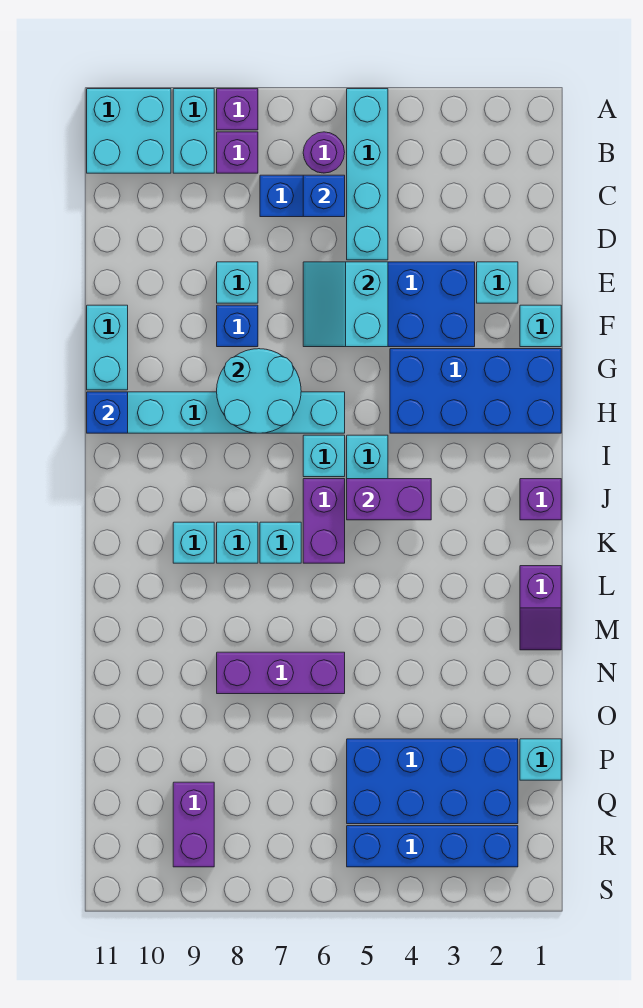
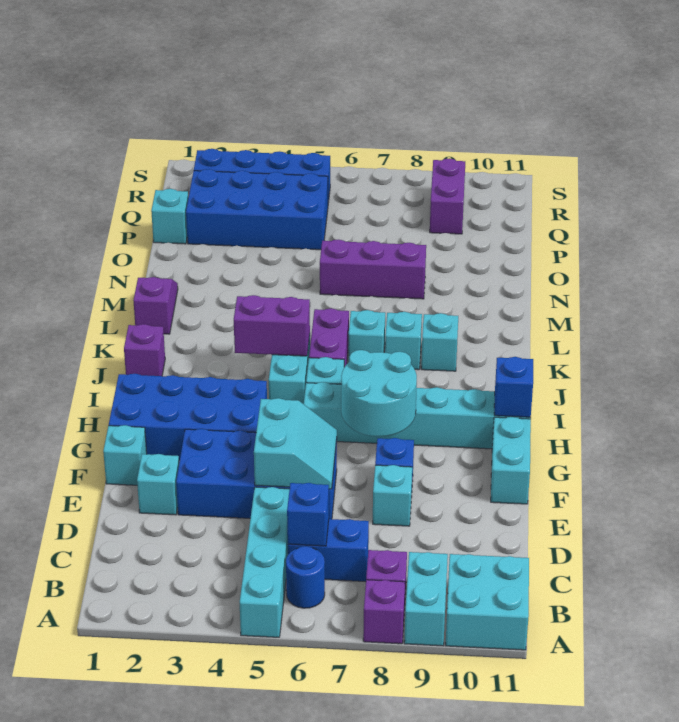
purple round brick B6 level 1 -> blue round brick B6 level 1

